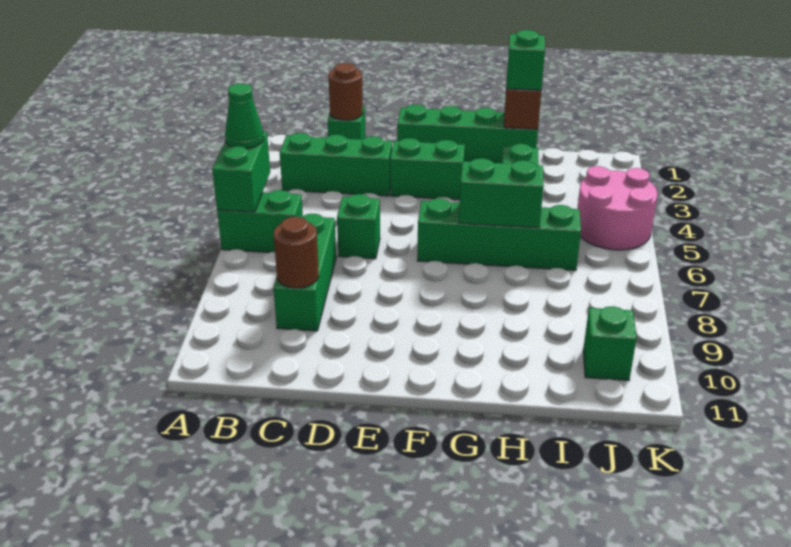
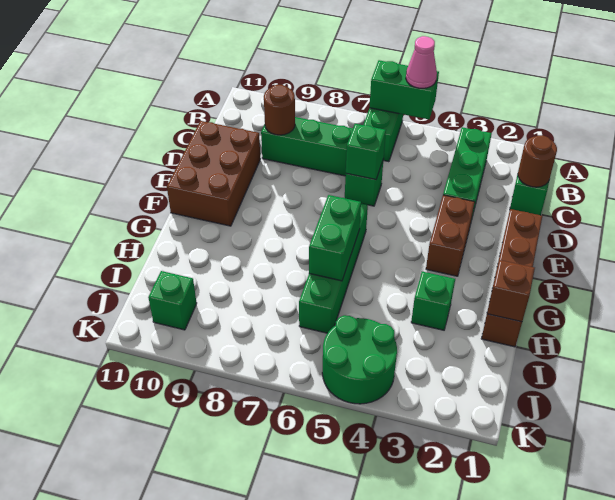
green cone A5 level 3 -> pink cone A5 level 3
none -> brown brick D10:F11 level 1
green brick E1:H1 level 1 -> brown brick E1:H1 level 1
green brick E3:F3 level 1 -> brown brick E3:F3 level 1
green brick H1 level 3 -> green brick D6 level 2
pink round brick J4:K5 level 1 -> green round brick J4:K5 level 1

